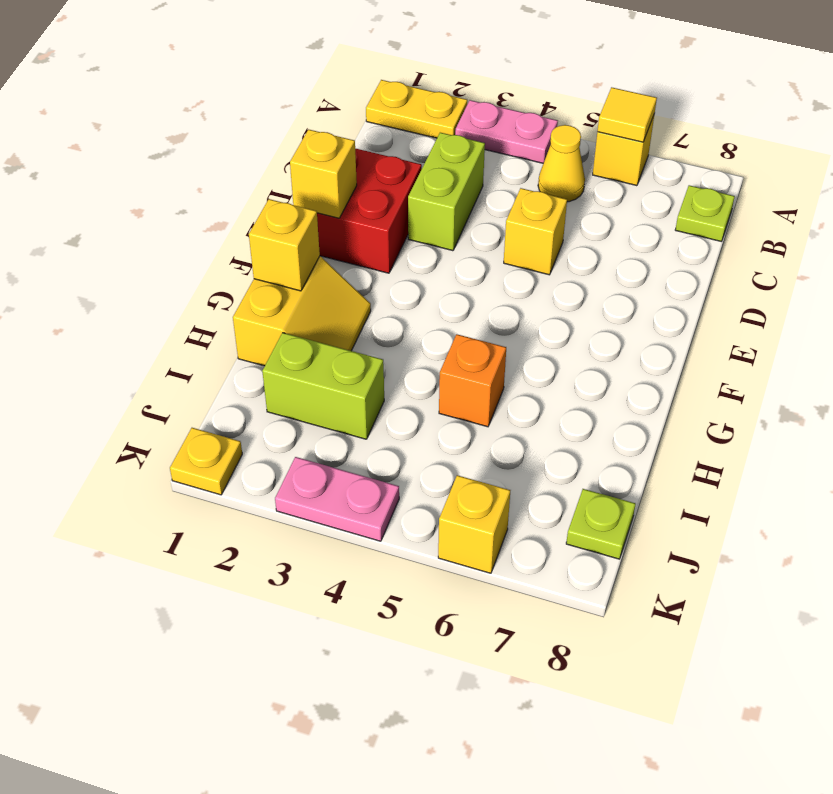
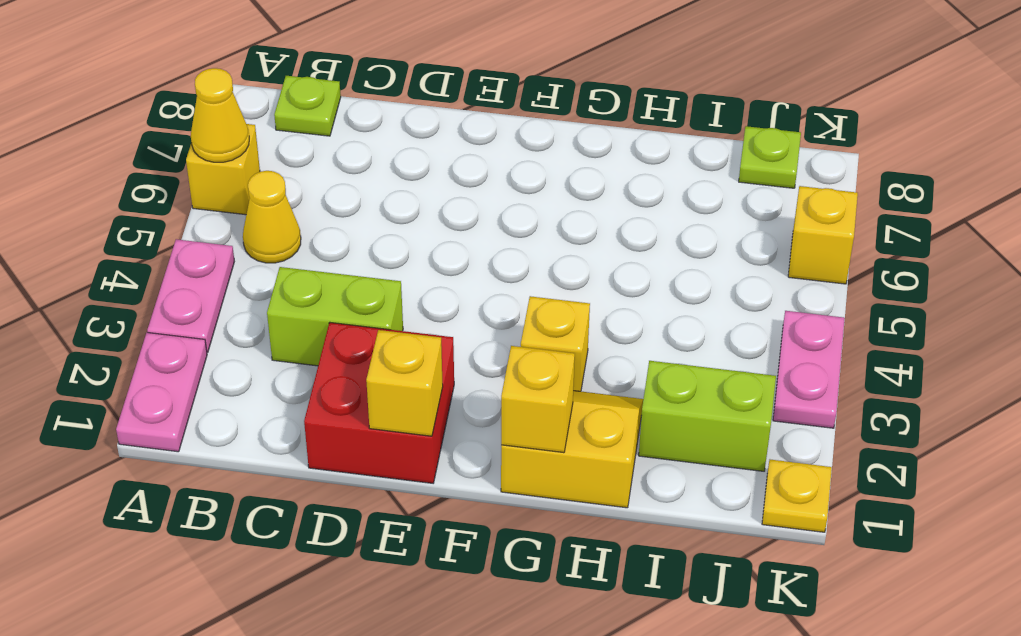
yellow plate A1:A2 level 1 -> pink plate A1:A2 level 1
yellow tile A6 level 2 -> yellow cone A6 level 2
yellow brick D5 level 1 -> yellow brick G3 level 1
orange brick H5 level 1 -> none
lime brick I2:I3 level 1 -> lime brick I2:J2 level 1

